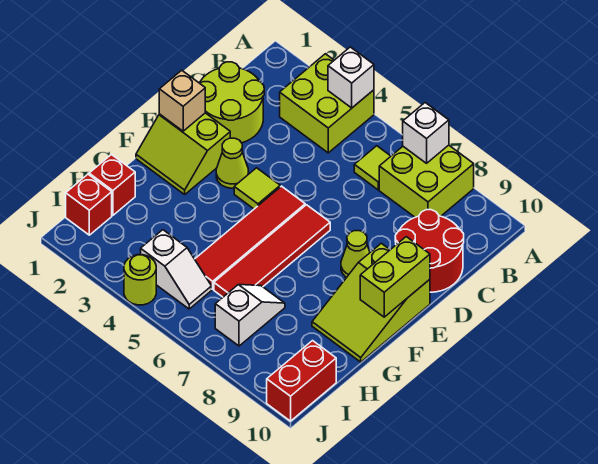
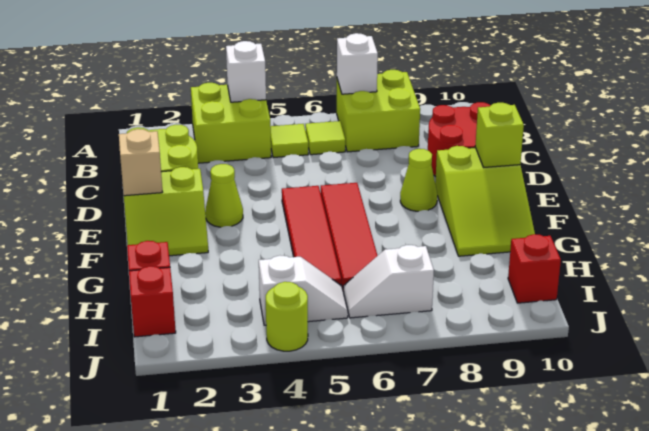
lime tile E4 level 1 -> lime tile B5 level 1
lime brick E10:F10 level 2 -> lime brick E10 level 2
white slope H7:I7 level 1 top I -> white slope I6:I7 level 1 top 7
red brick I10:J10 level 1 -> red brick I10 level 1

